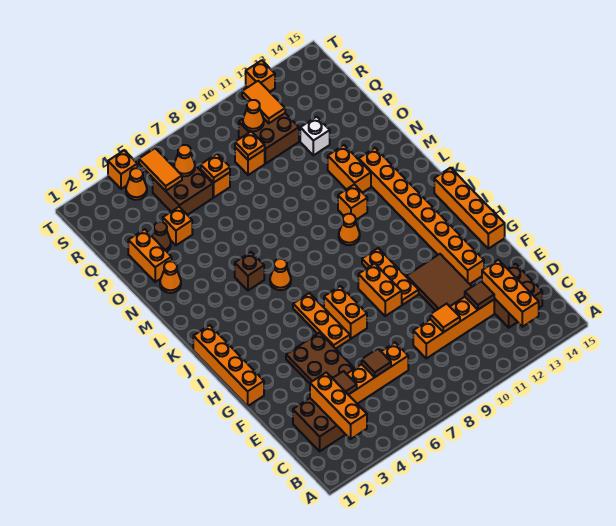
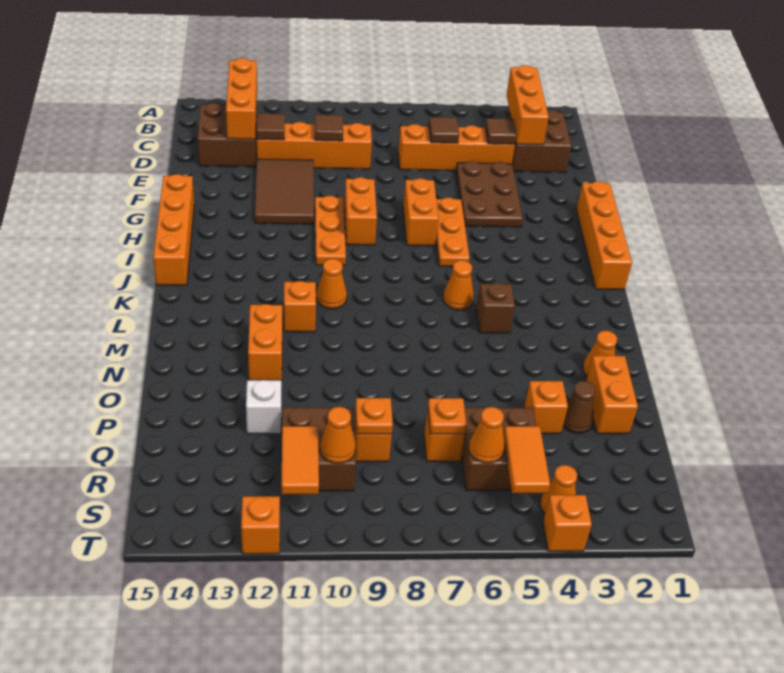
orange tile D10 level 2 -> brown tile D10 level 2
orange brick F13:M13 level 1 -> none

